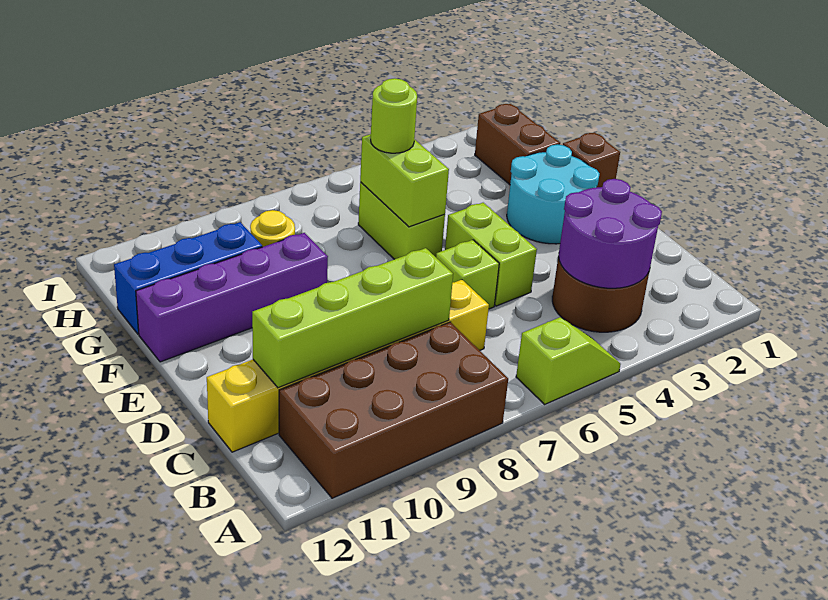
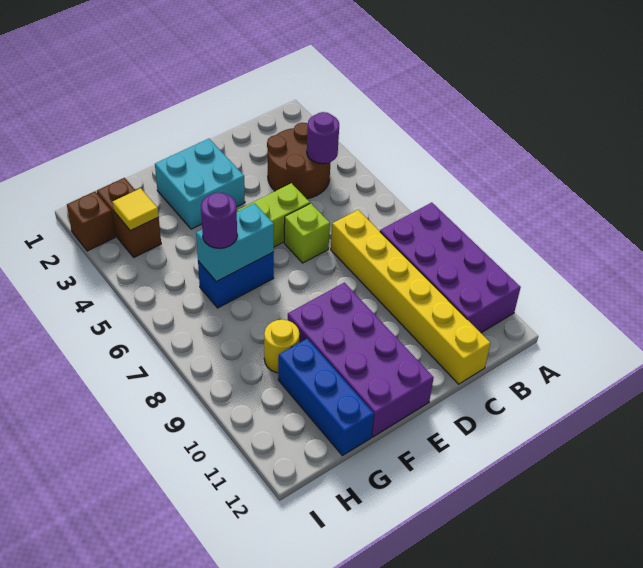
lime slope A5:A6 level 1 top 6 -> none
brown brick A8:B11 level 1 -> purple brick A8:B11 level 1
purple round brick B3:C4 level 2 -> purple round brick B4 level 2
lime brick C8:C11 level 2 -> none
cyan round brick E2:F3 level 1 -> cyan brick E2:F3 level 1
brown brick F1 level 1 -> brown brick I2 level 1
lime brick F6:G6 level 1 -> blue brick F6:G6 level 1
lime brick F6:G6 level 2 -> cyan brick F6:G6 level 2
purple brick F9:F12 level 1 -> purple brick E9:F12 level 1
brown brick G2:H2 level 1 -> brown brick H2:H3 level 1
lime round brick G6 level 3 -> purple round brick G6 level 3
none -> yellow tile H3 level 2

